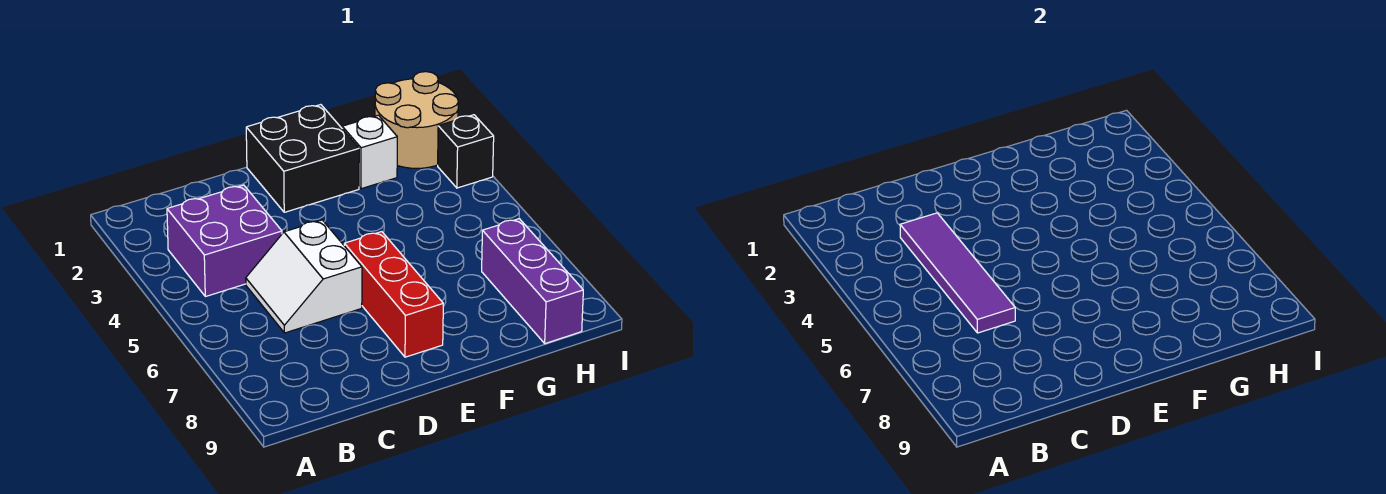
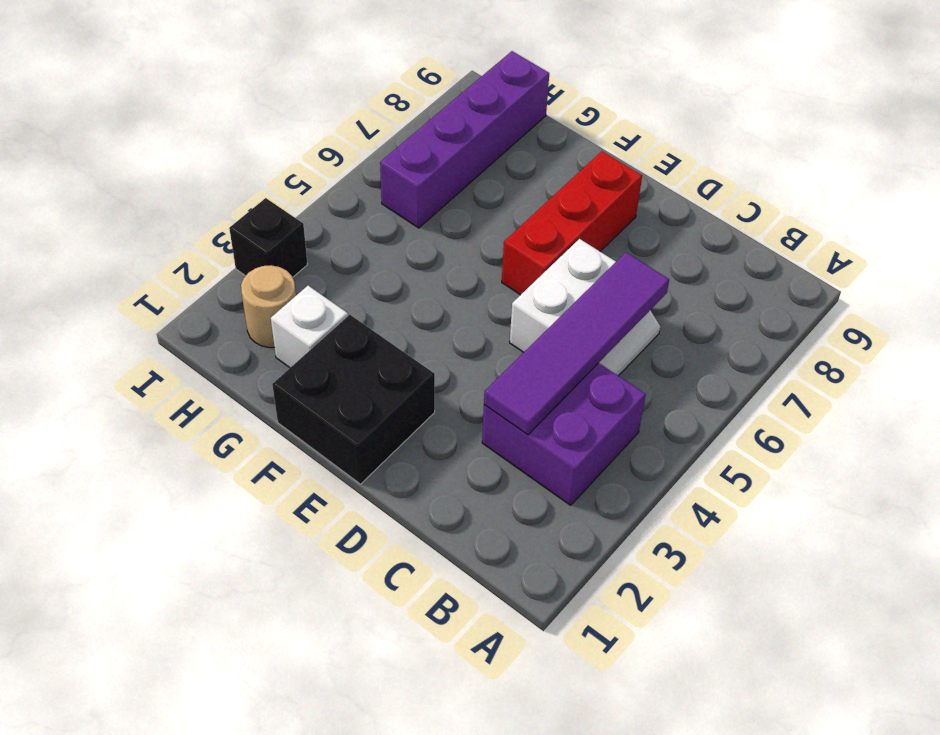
tan round brick H1:I2 level 1 -> tan round brick H2 level 1
purple brick H7:H9 level 1 -> purple brick H6:H9 level 1

